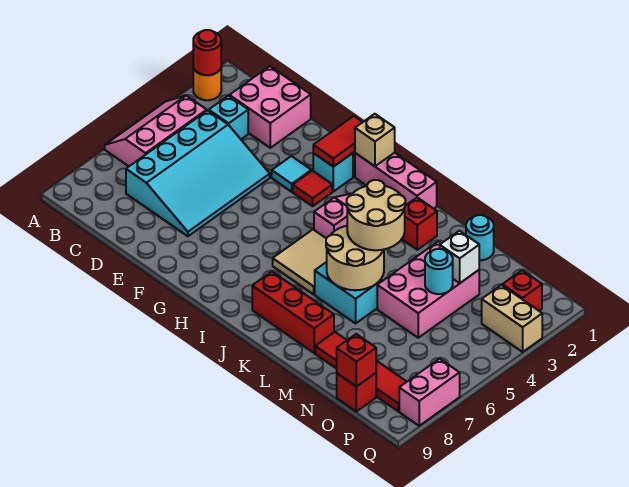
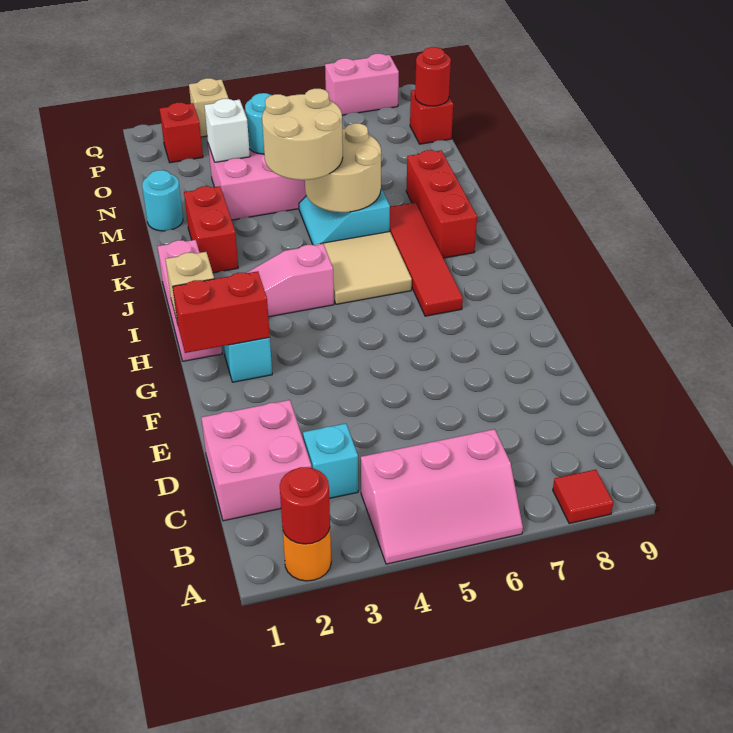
cyan slope C4:E7 level 1 top C -> none
cyan tile F3 level 1 -> none
red tile G1:G2 level 2 -> red brick G1:G2 level 2
red tile G3 level 1 -> red tile A8 level 1
red brick K2 level 1 -> red brick K2:L2 level 1
red tile M8:P8 level 1 -> red tile H7:K7 level 1
red brick O9 level 2 -> red round brick O9 level 2
tan brick P3:Q3 level 1 -> tan brick Q3 level 1

